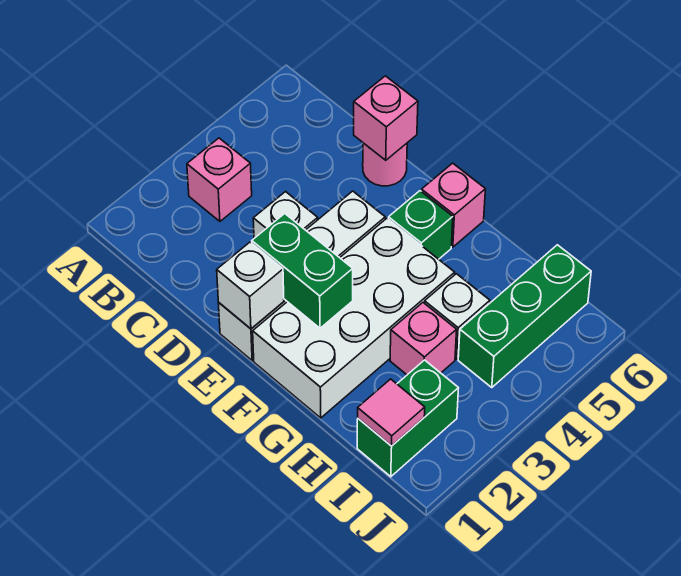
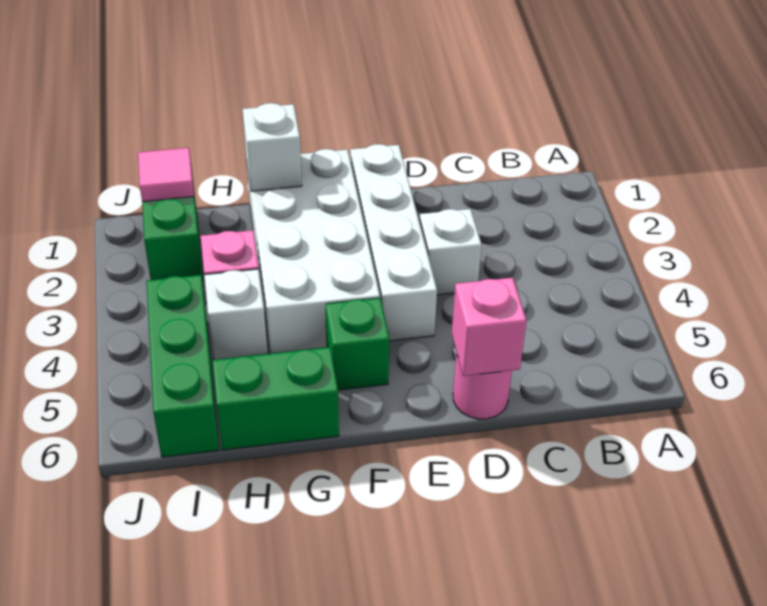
pink brick B3 level 1 -> none
white brick E1 level 2 -> white brick G1 level 2
green brick E2:F2 level 2 -> green brick G6:H6 level 1
pink brick F6 level 1 -> none

